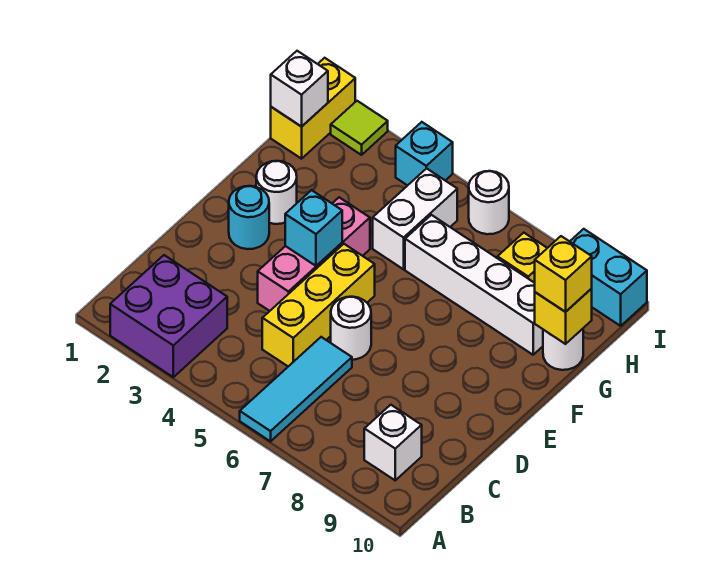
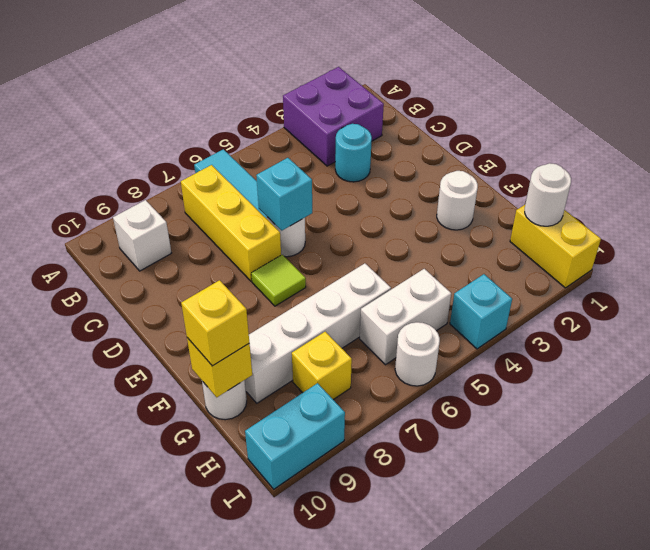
yellow brick C5:E5 level 1 -> yellow brick B7:D7 level 1
pink brick D4:F4 level 1 -> none
cyan round brick E2 level 1 -> cyan round brick C3 level 1
cyan brick E4 level 2 -> cyan brick D6 level 2
white brick G5:H5 level 1 -> white brick H5:H6 level 1
white brick H1 level 2 -> white round brick H1 level 2
lime tile I2 level 1 -> lime tile E7 level 1

